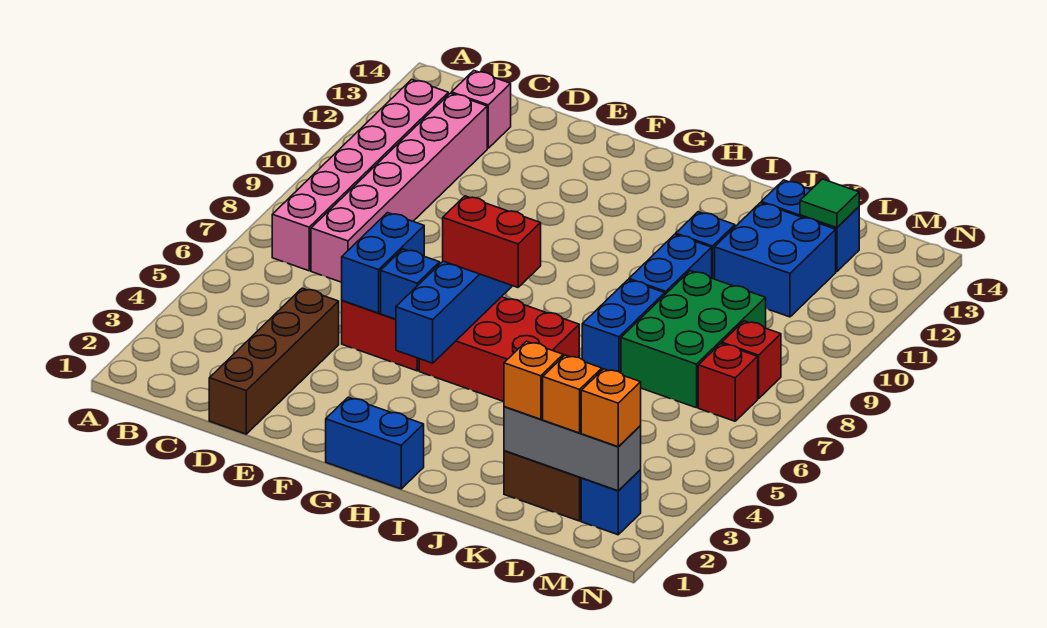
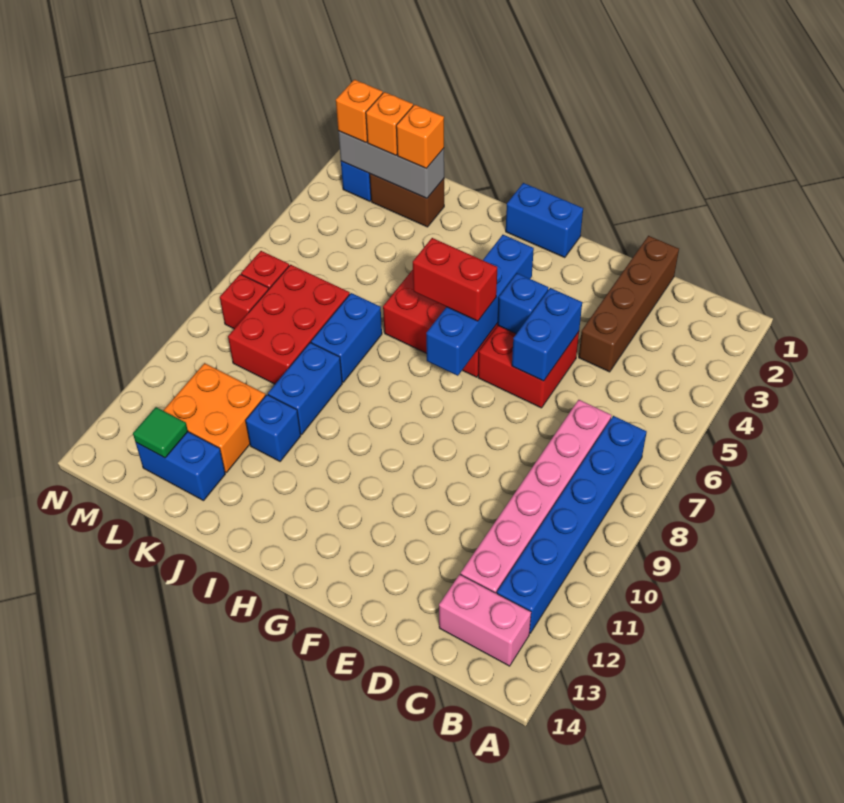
pink brick B7:B12 level 1 -> blue brick B7:B12 level 1
pink brick C13 level 1 -> pink brick B13:C13 level 1
green brick K7:L9 level 1 -> red brick K7:L9 level 1
blue brick K11:L12 level 1 -> orange brick K11:L12 level 1

